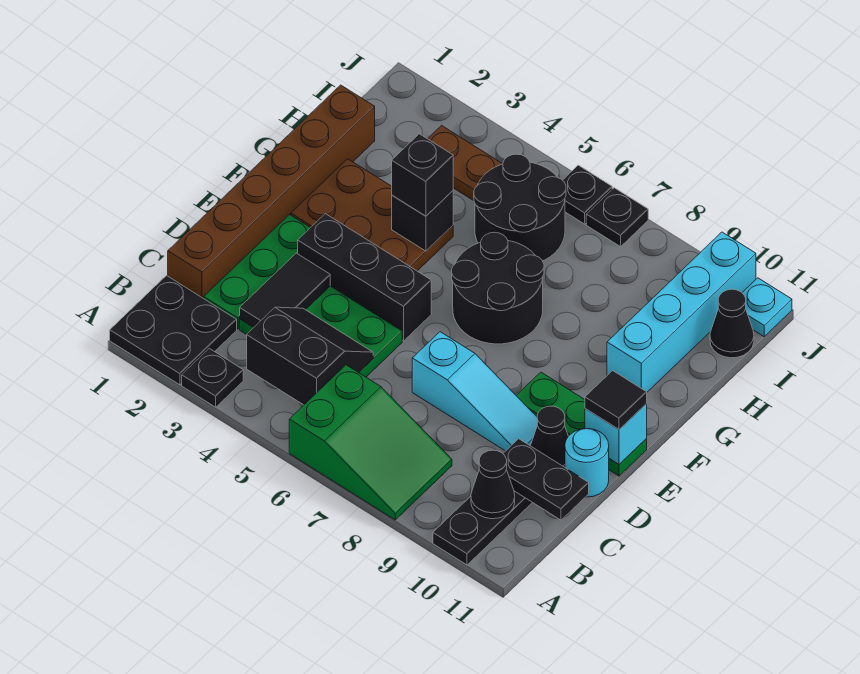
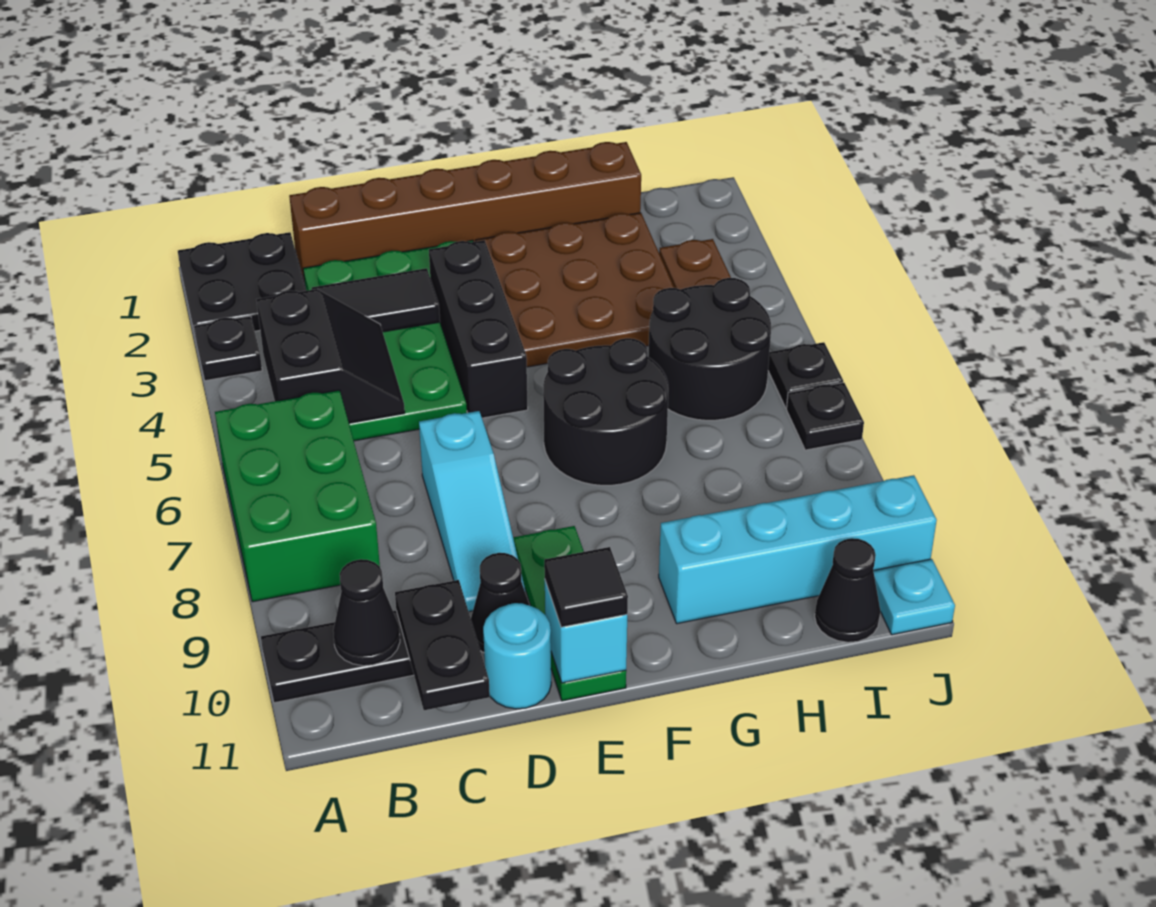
green slope A6:B8 level 1 top 6 -> green brick A6:B8 level 1
brown plate F2:G4 level 1 -> brown plate F2:H4 level 1
black brick G4 level 2 -> none
black brick G4 level 3 -> none

